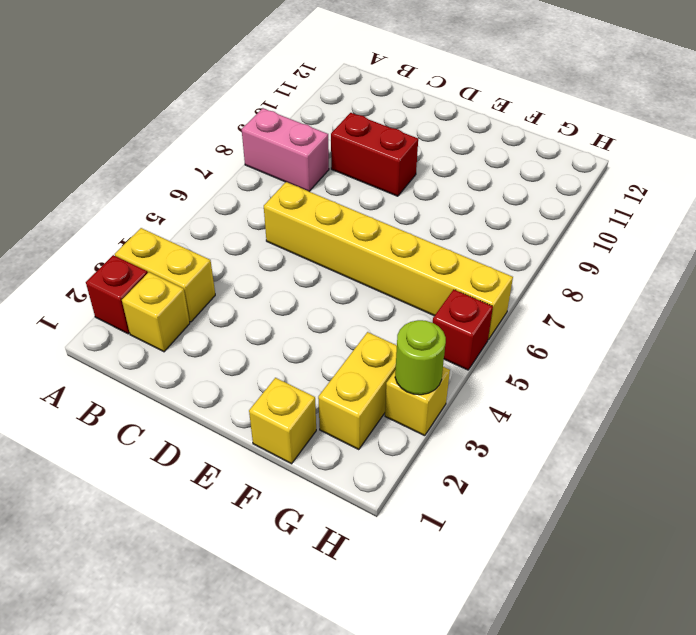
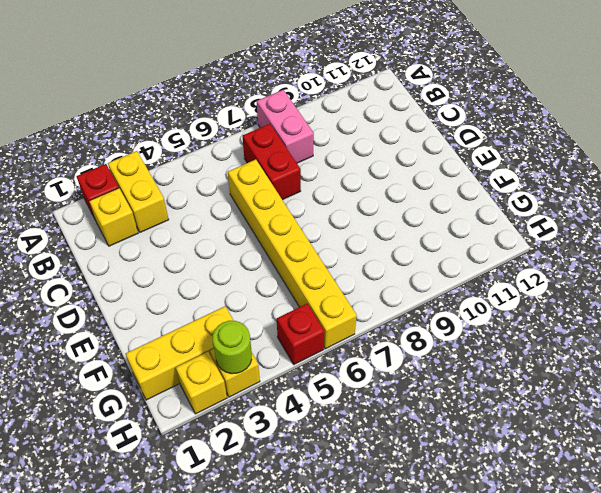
red brick C9:D9 level 1 -> red brick B7:C7 level 1
yellow brick F1 level 1 -> yellow brick H2 level 1
yellow brick G2:G3 level 1 -> yellow brick G1:G3 level 1

